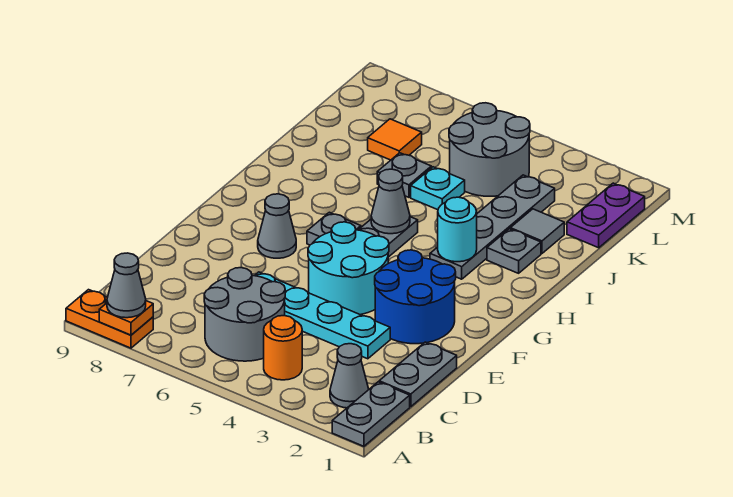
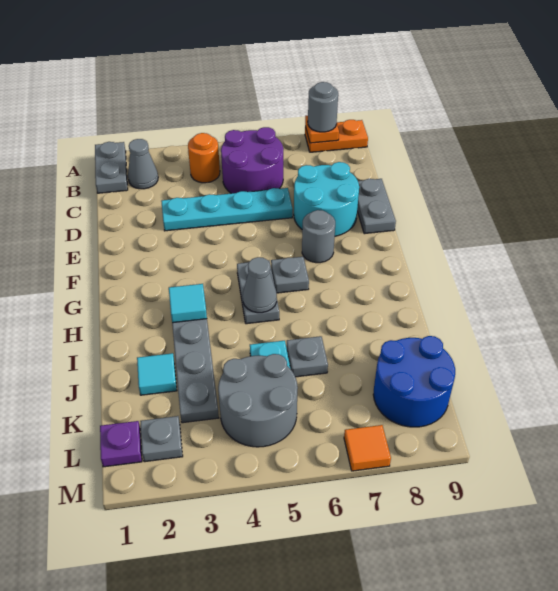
grey cone A8 level 3 -> grey round brick A8 level 3
grey round brick B5:C6 level 1 -> purple round brick B5:C6 level 1
grey plate C1:D1 level 1 -> grey plate D9:E9 level 1
blue round brick E2:F3 level 1 -> blue round brick K8:L9 level 1
cyan round brick E4:F5 level 1 -> cyan round brick D7:E8 level 1
grey cone F7 level 1 -> grey round brick F7 level 1
cyan round brick H3 level 2 -> cyan tile H3 level 2
grey plate I2 level 1 -> grey plate L2 level 1
grey tile J2 level 1 -> cyan tile J2 level 1
purple plate K1:L1 level 1 -> purple plate L1 level 1
orange tile K7 level 1 -> orange tile M7 level 1

